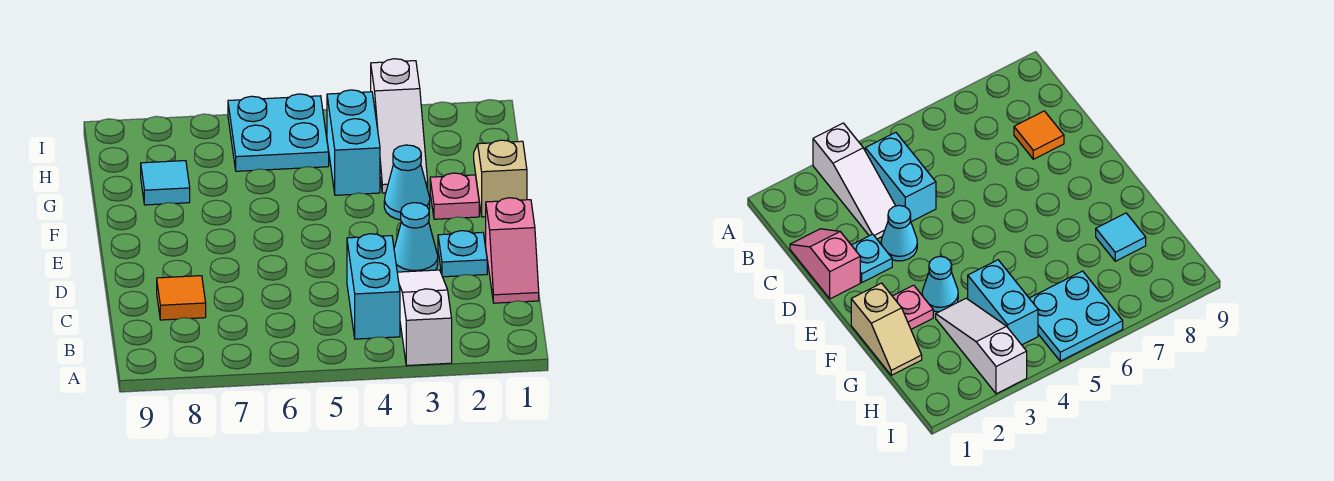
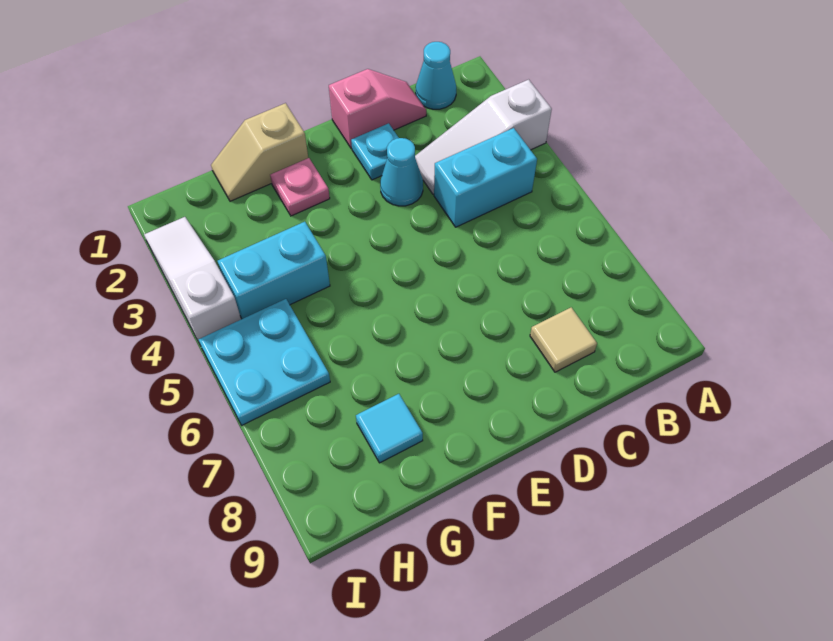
orange tile C8 level 1 -> tan tile C8 level 1
cyan cone F3 level 1 -> cyan cone B1 level 1
white slope G3:I3 level 1 top I -> white slope I2:I4 level 1 top 4

